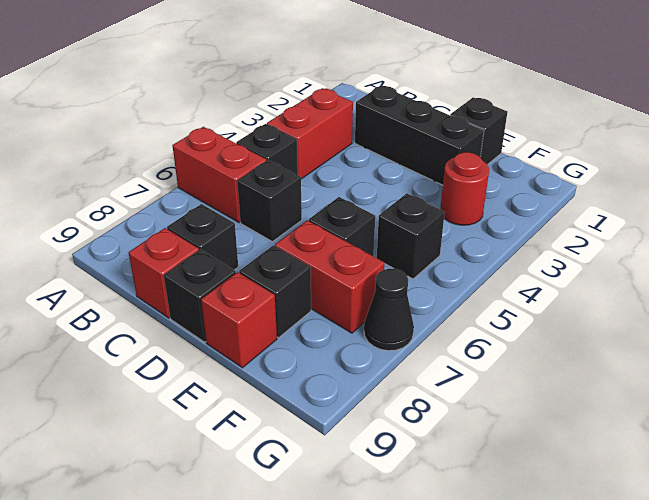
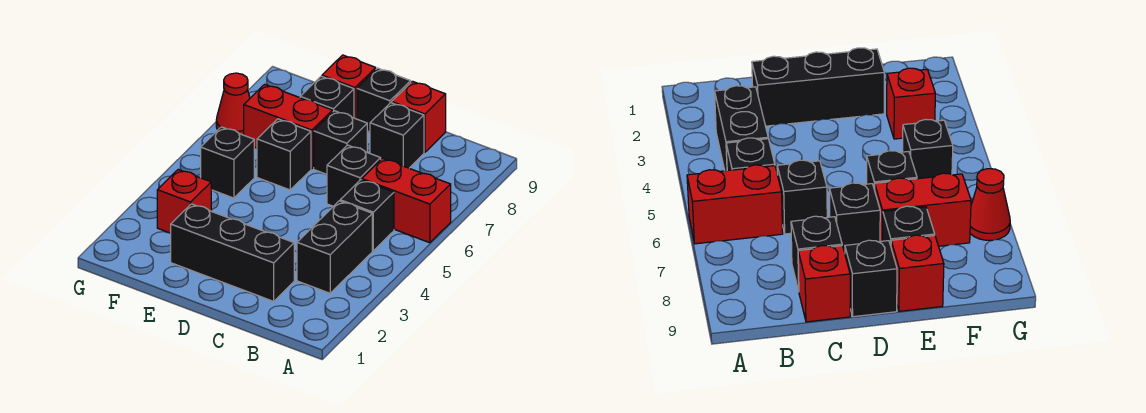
red brick B3:B4 level 1 -> black brick B3:B4 level 1
black brick E1 level 1 -> black brick D7 level 1
red round brick F3 level 1 -> red brick F3 level 1
black cone G7 level 1 -> red cone G7 level 1

